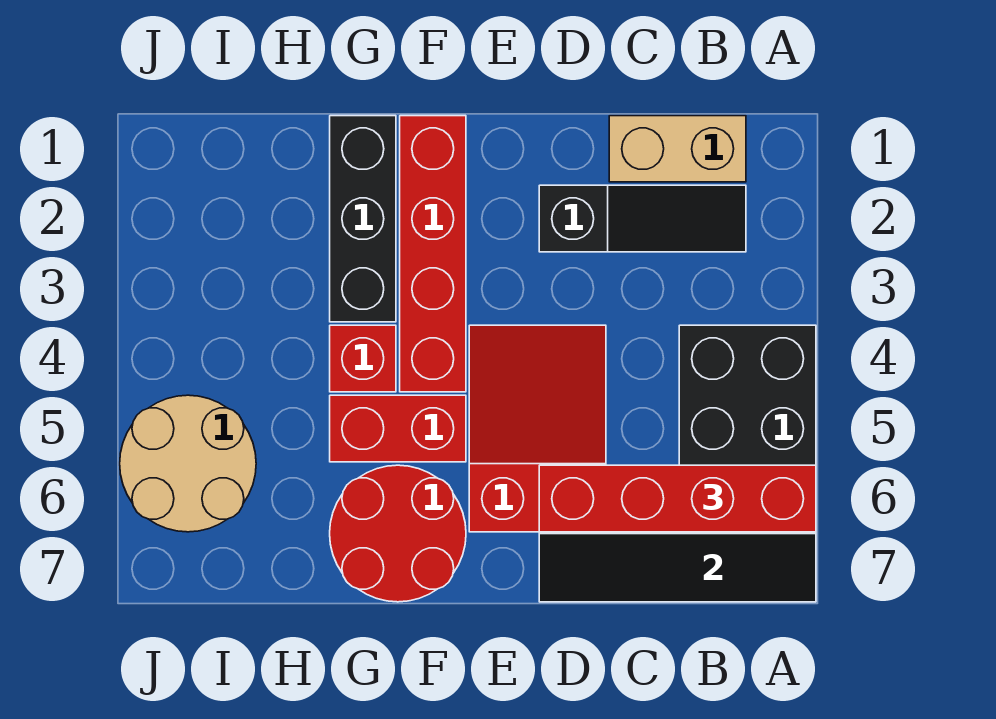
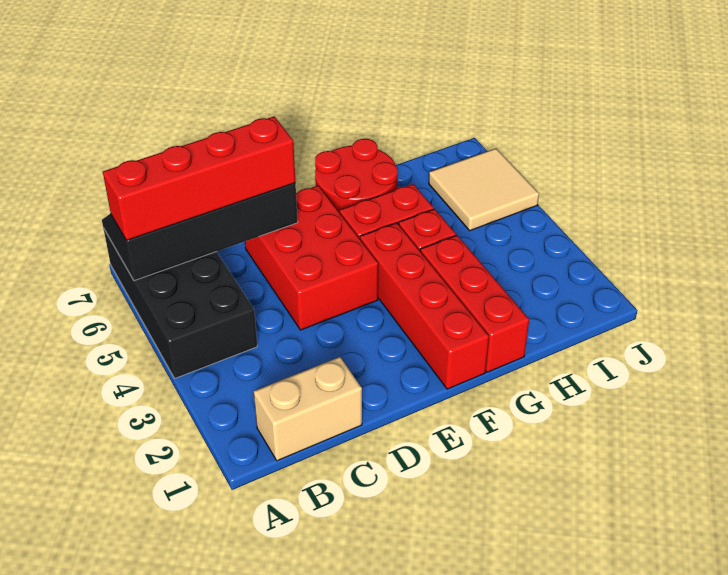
black slope B2:D2 level 1 top D -> none
red slope D4:E6 level 1 top 6 -> red brick D4:E6 level 1
black brick G1:G3 level 1 -> red brick G1:G3 level 1
tan round brick I5:J6 level 1 -> tan tile I5:J6 level 1

